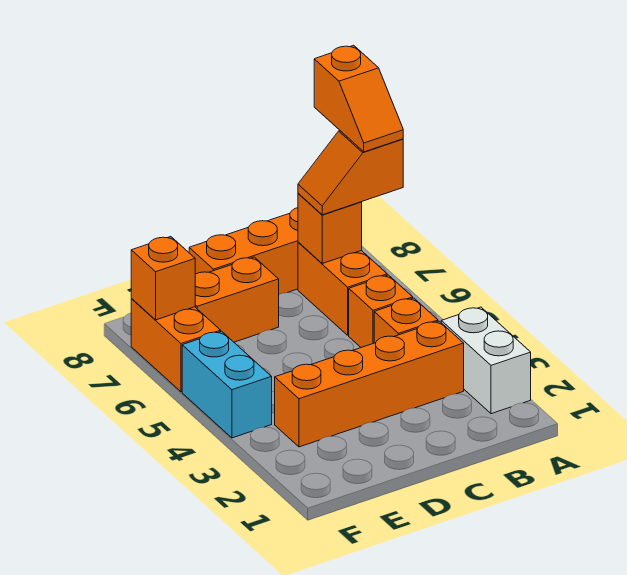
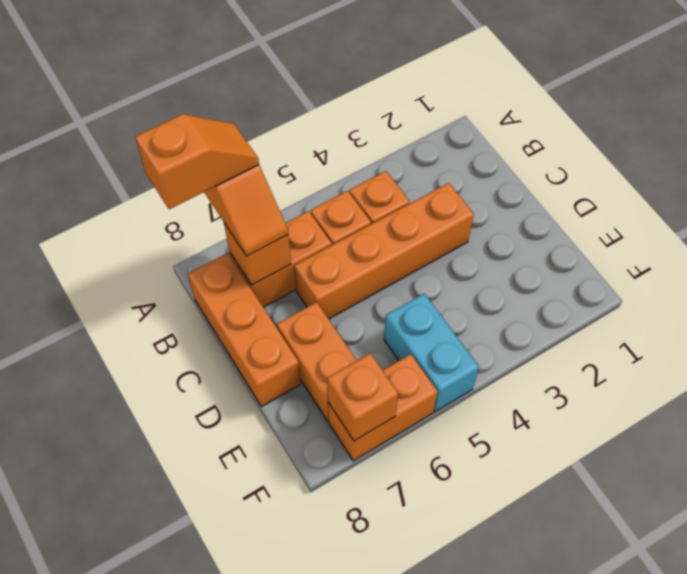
white brick A2:A3 level 1 -> none
orange brick B3:E3 level 1 -> orange brick C3:C6 level 1
cyan brick F4:F5 level 1 -> cyan brick E5:F5 level 1

